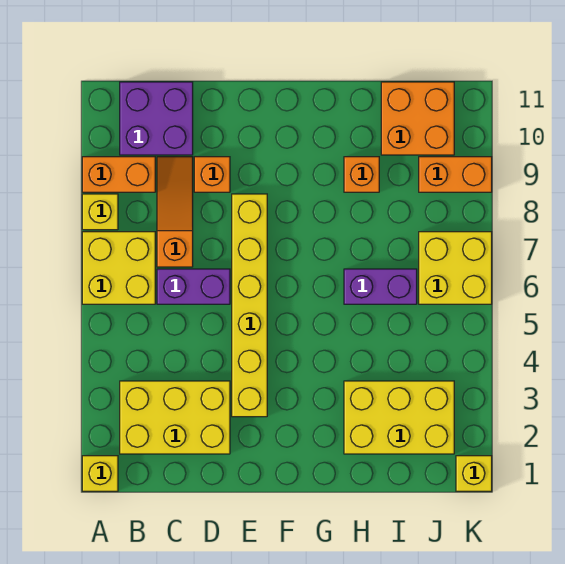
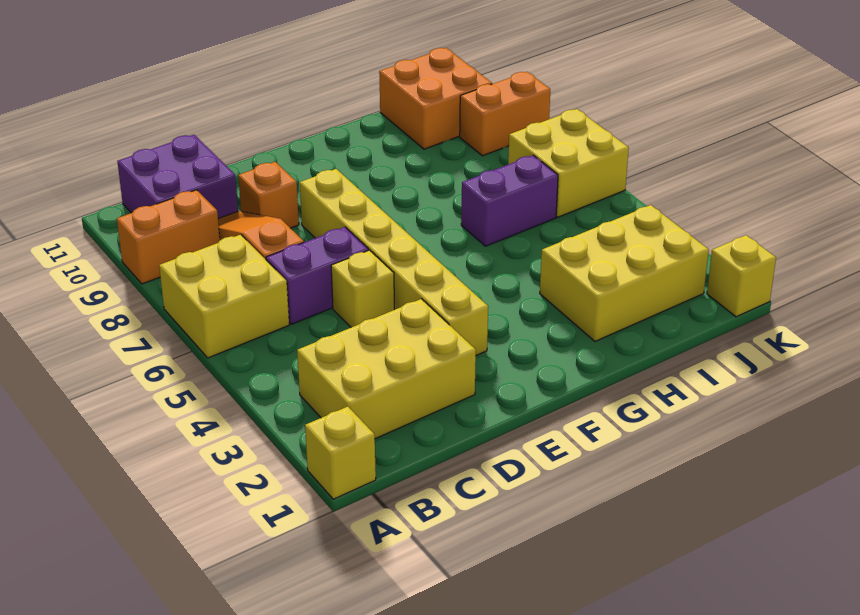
yellow brick A8 level 1 -> yellow brick D5 level 1
orange brick H9 level 1 -> none

